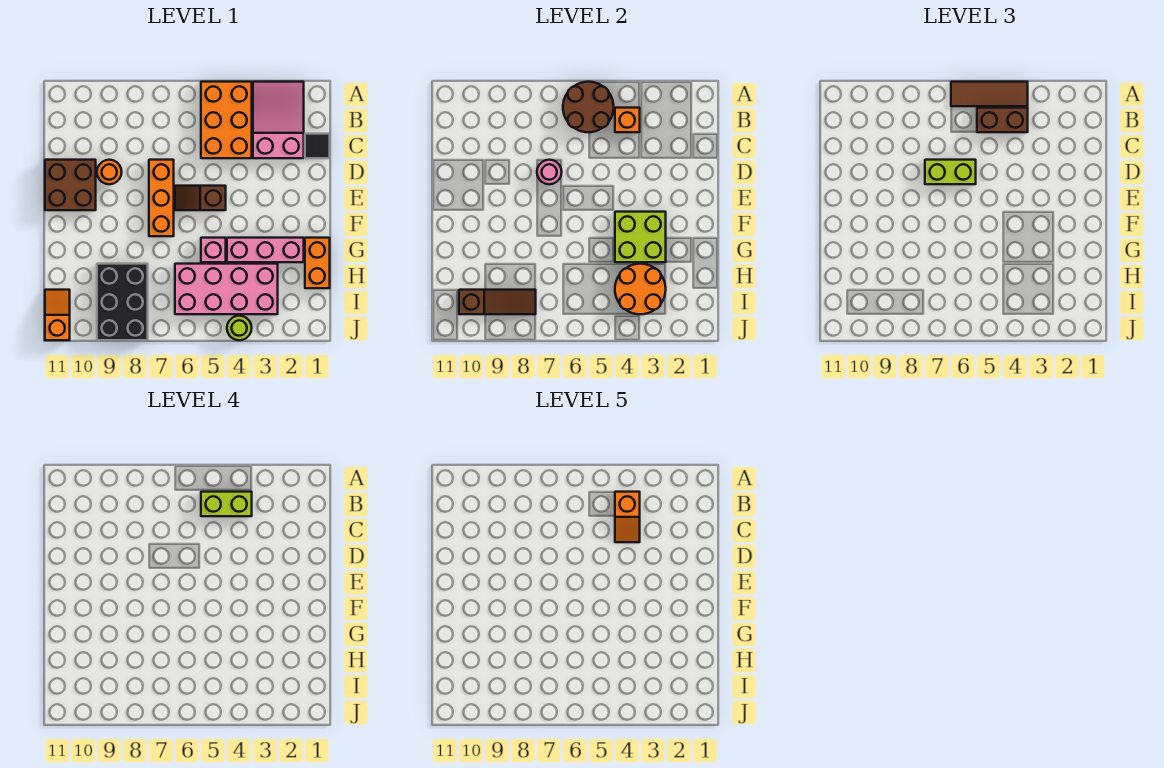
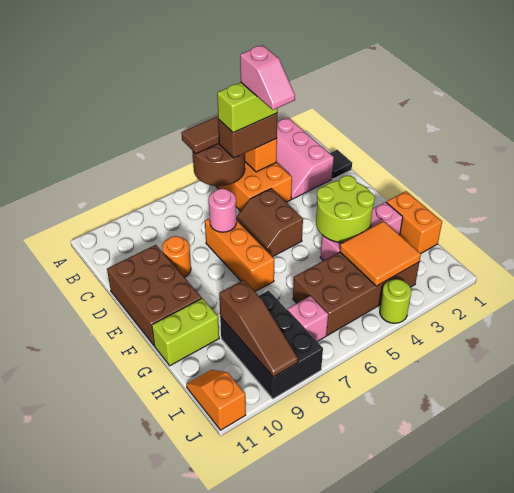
pink slope A2:C3 level 1 top C -> pink slope A2:C3 level 1 top 2
orange slope B4:C4 level 5 top B -> pink slope B4:C4 level 5 top B
lime brick D6:D7 level 3 -> lime brick G10:G11 level 1
brown brick D10:E11 level 1 -> brown brick D10:F11 level 1
brown slope E5:E6 level 1 top 5 -> brown slope D5:E6 level 1 top 5
lime brick F3:G4 level 2 -> lime round brick F3:G4 level 2
pink brick G5 level 1 -> pink brick I7 level 1
pink brick H3:I6 level 1 -> brown brick H3:I6 level 1
orange round brick H3:I4 level 2 -> orange tile H3:I4 level 2
brown slope I8:I10 level 2 top 10 -> brown slope H9:J9 level 2 top H

